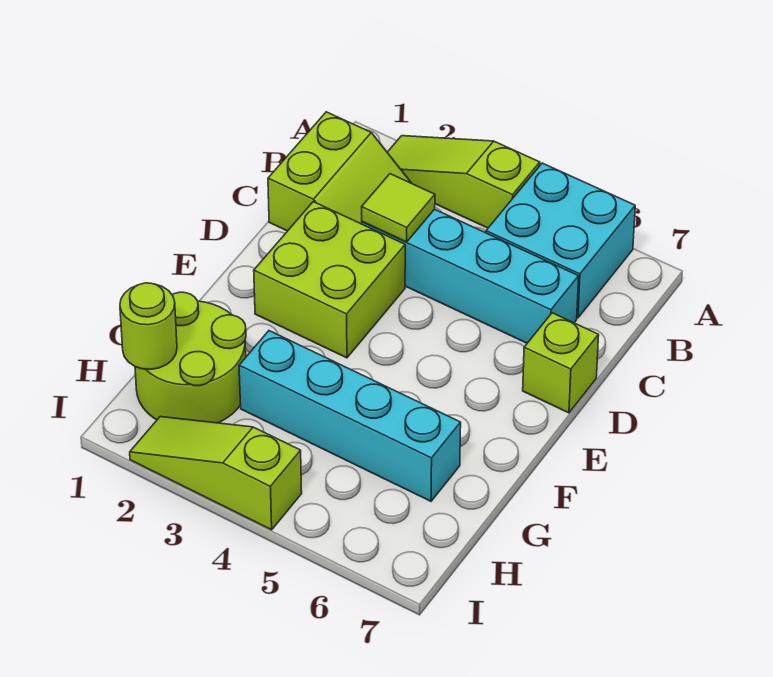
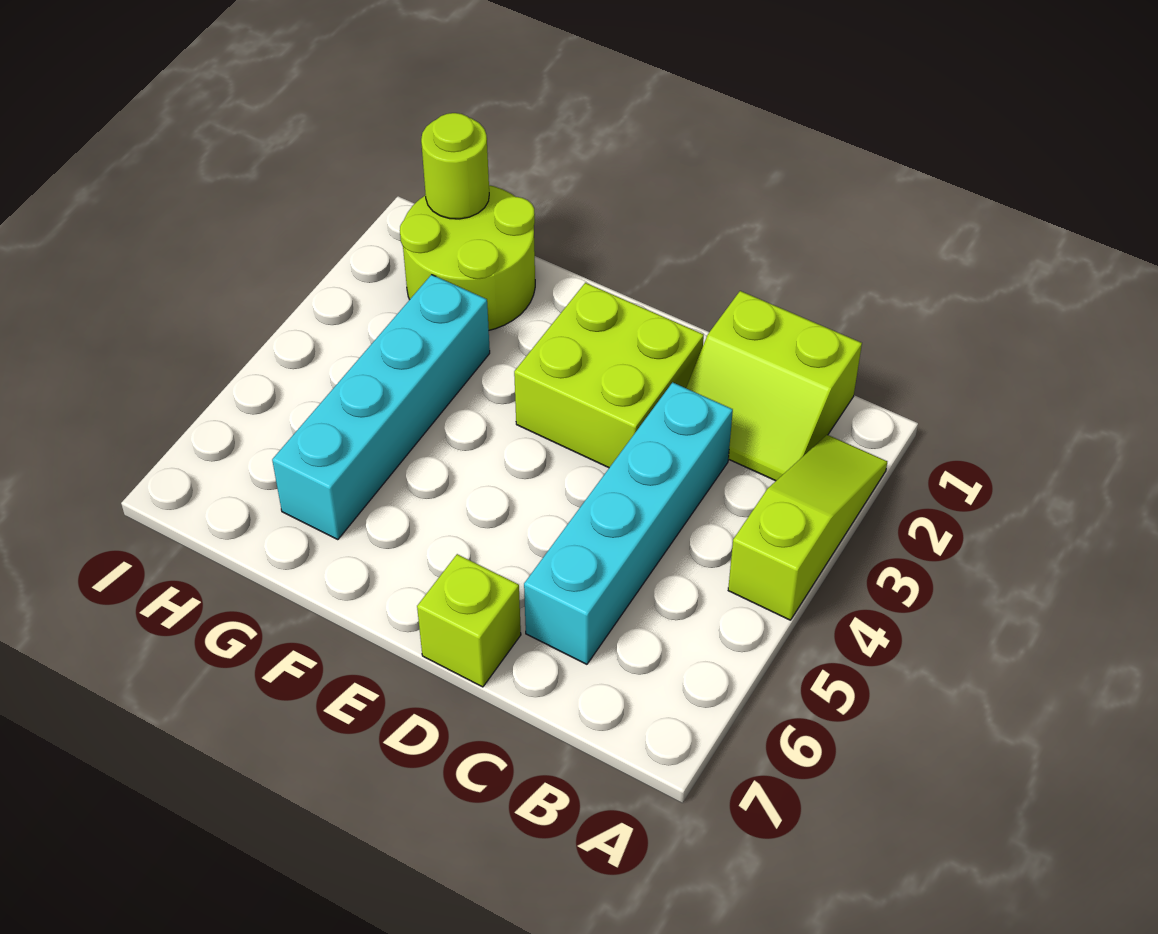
cyan brick A5:B6 level 1 -> none
lime tile C3 level 2 -> none
lime slope I2:I4 level 1 top 4 -> none

